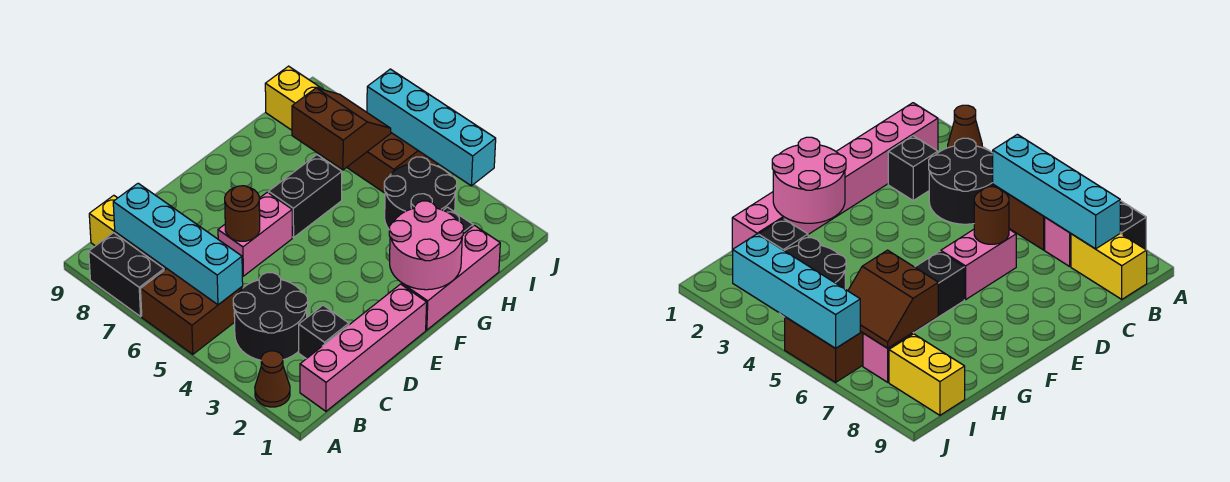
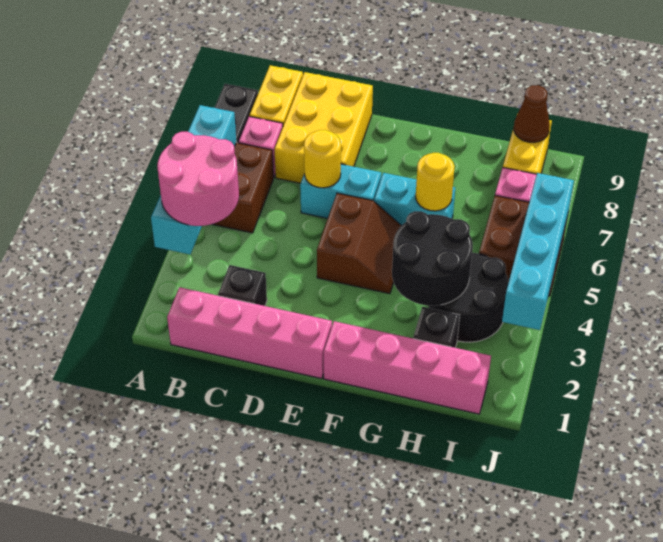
brown cone A2 level 1 -> brown cone I9 level 2
black round brick B3:C4 level 1 -> black round brick G3:H4 level 2
cyan brick B5:B8 level 2 -> cyan brick A3:A6 level 2
none -> yellow brick C7:D9 level 1
pink brick D6:E6 level 1 -> cyan brick D6:E6 level 1
brown round brick D6 level 2 -> yellow round brick D6 level 2
pink brick F1:H1 level 1 -> pink brick F1:I1 level 1
pink round brick F1:G2 level 2 -> pink round brick A3:B4 level 3
black brick F6:G6 level 1 -> cyan brick F6:G6 level 1
none -> yellow round brick G6 level 2
brown slope H6:I7 level 2 top H -> brown slope E4:F5 level 1 top E

